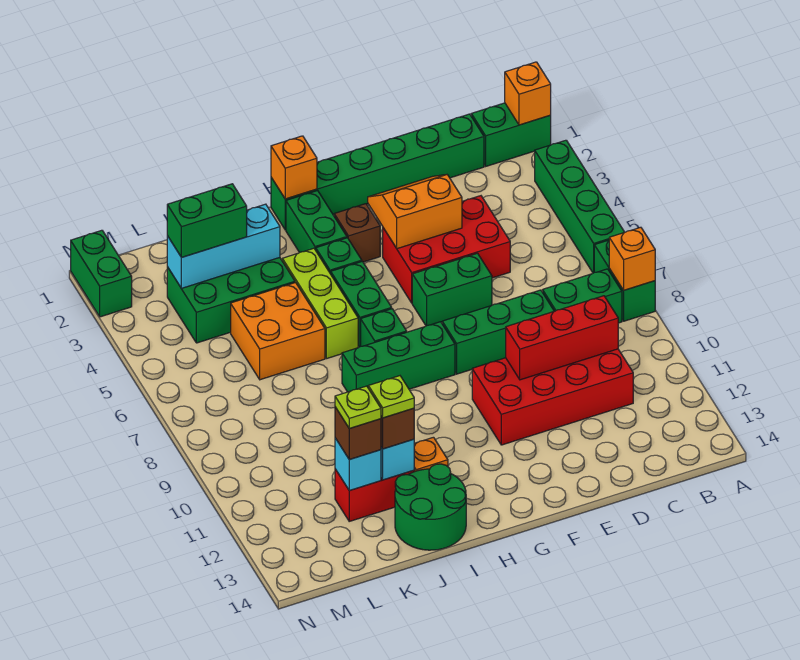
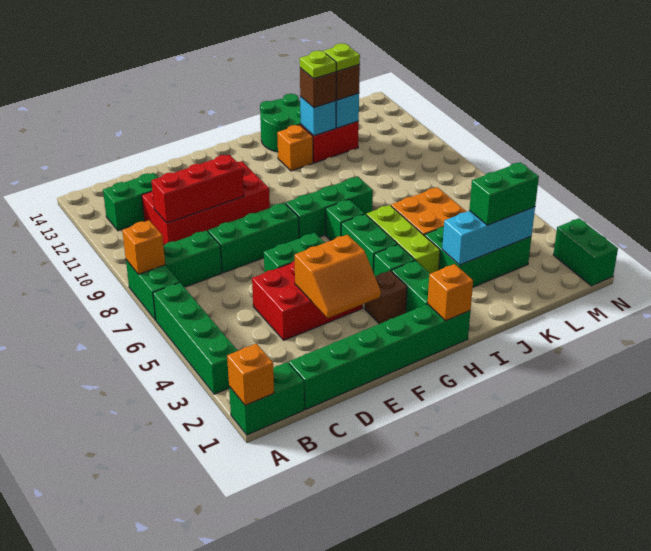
none -> green brick B12:C12 level 1

